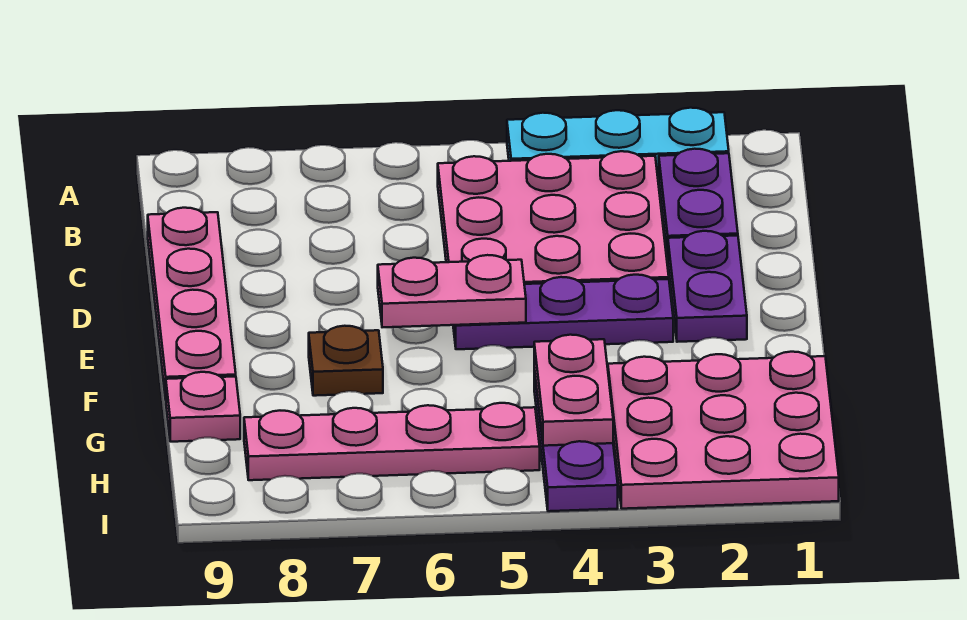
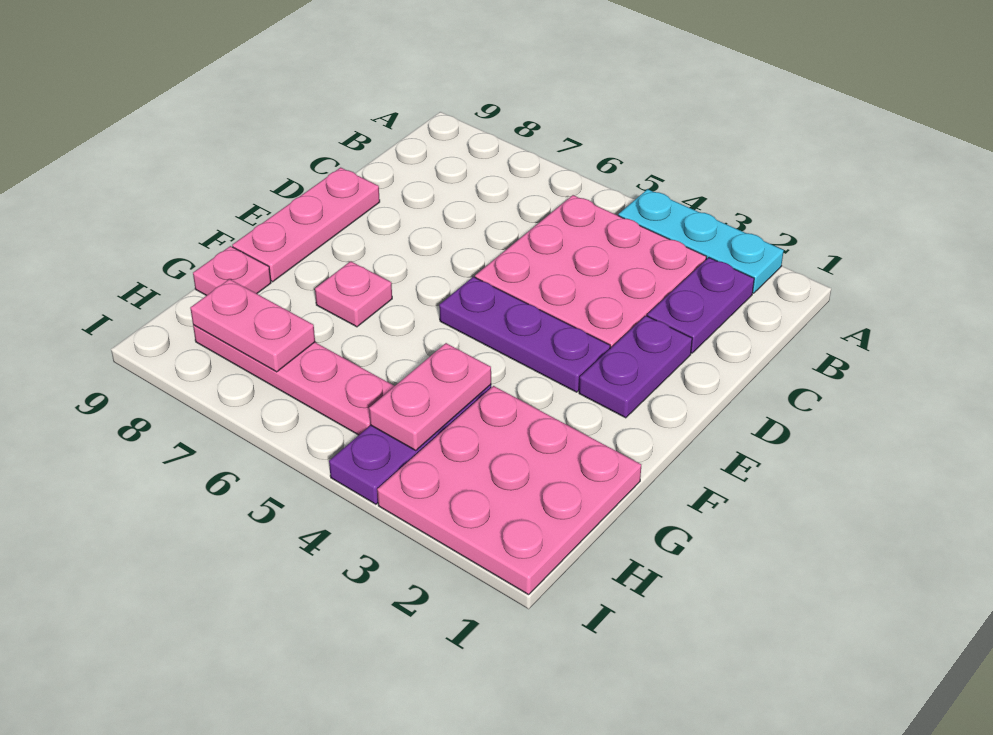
pink plate C9:F9 level 1 -> pink plate D9:F9 level 1
pink plate E5:E6 level 2 -> pink plate H7:H8 level 2
brown plate F7 level 1 -> pink plate F7 level 1

